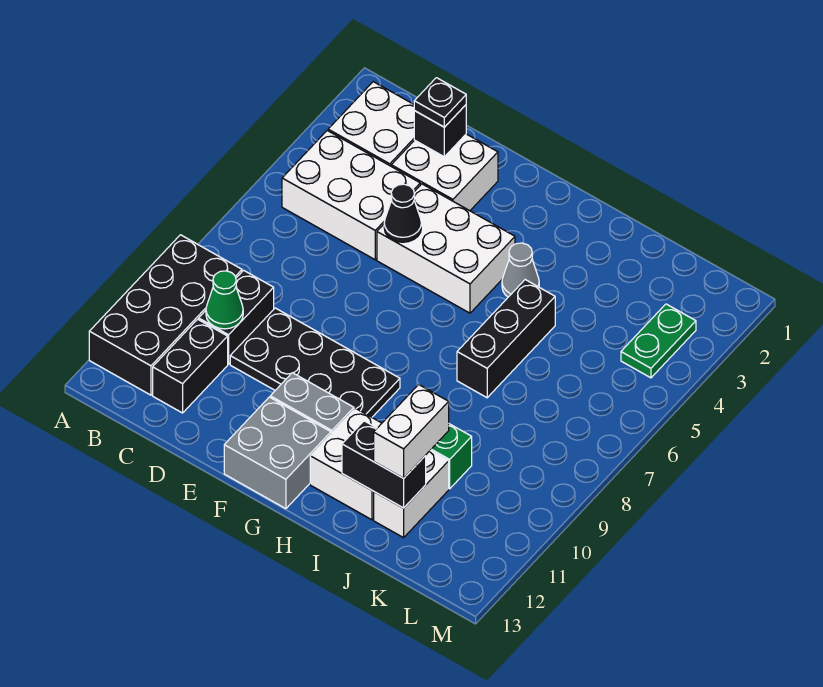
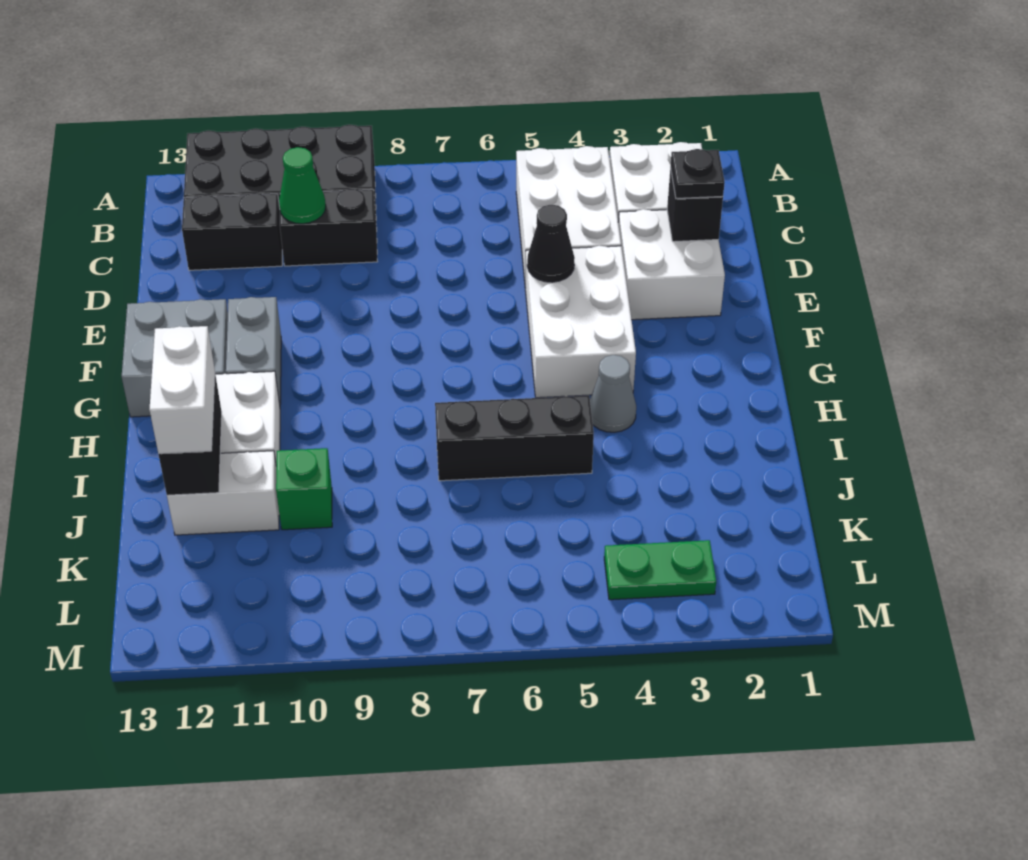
black plate D9:G10 level 1 -> none
white brick J11:J12 level 3 -> white brick I12:J12 level 3

